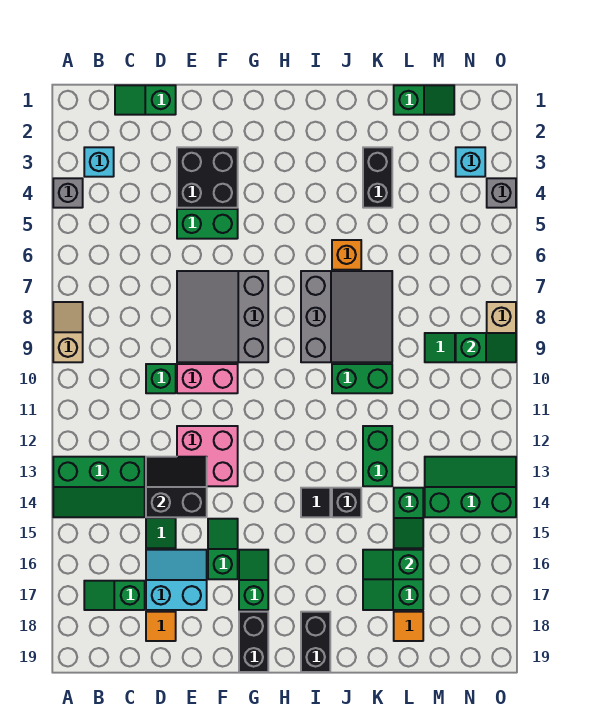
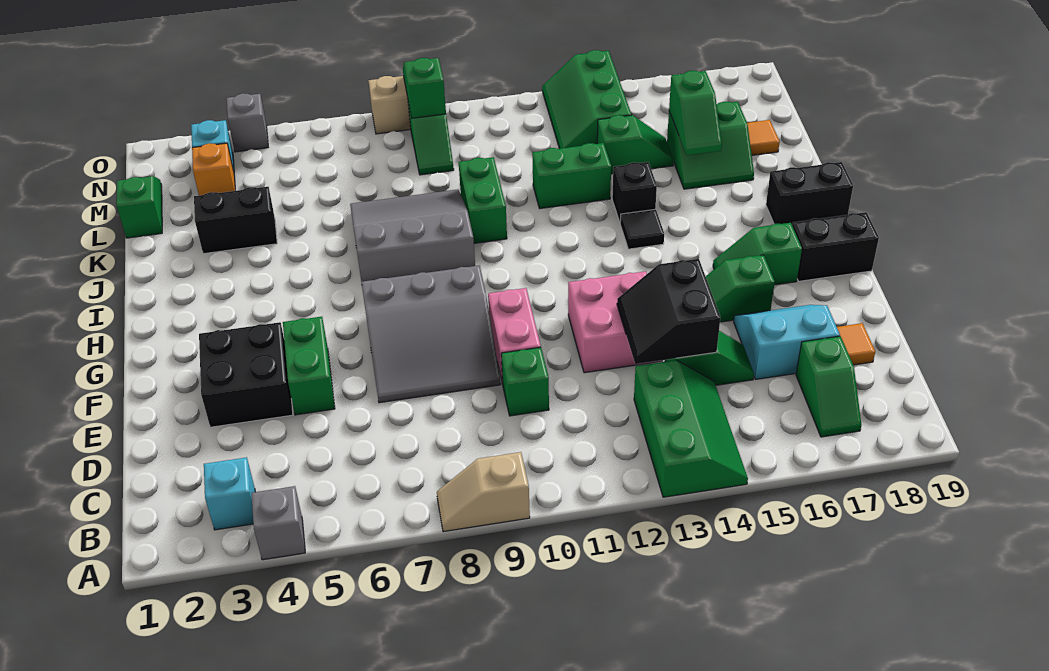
green slope C1:D1 level 1 top D -> none
cyan slope D16:E17 level 1 top 17 -> cyan slope D16:E17 level 1 top D
orange brick J6 level 1 -> orange brick M3 level 1

